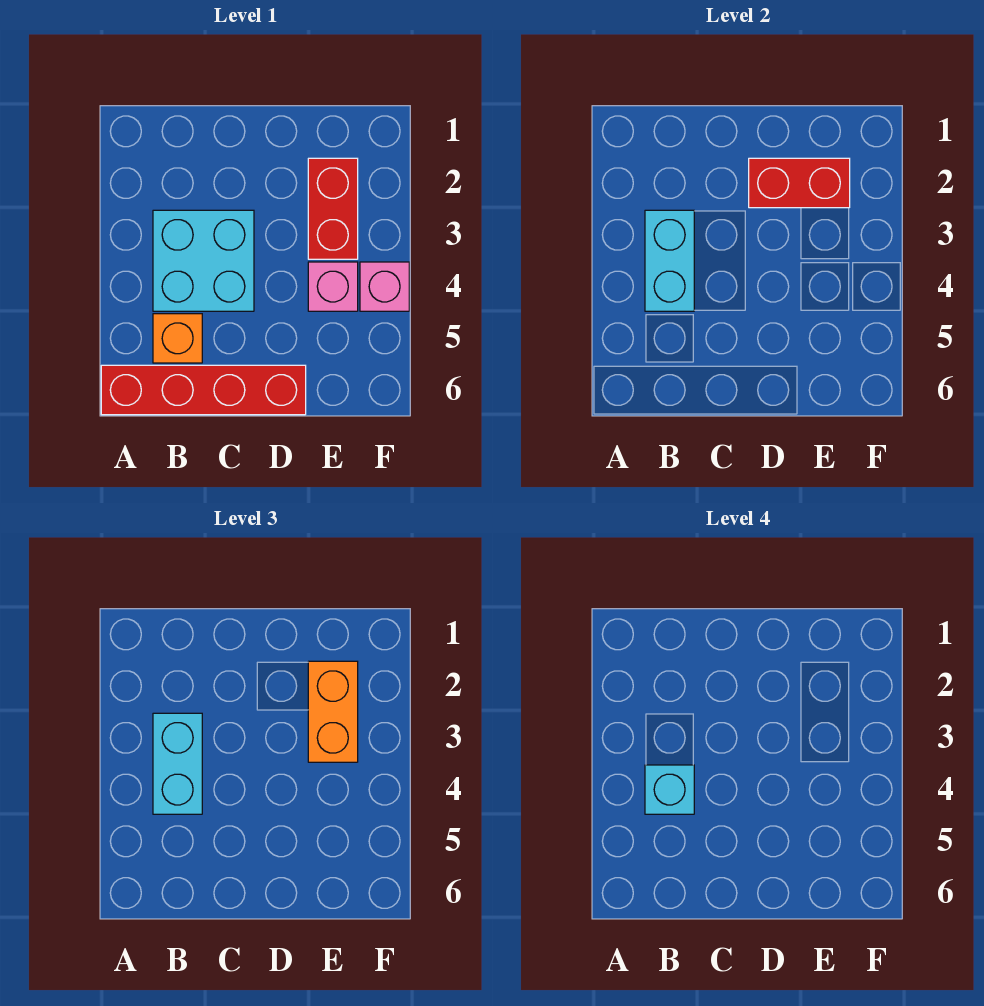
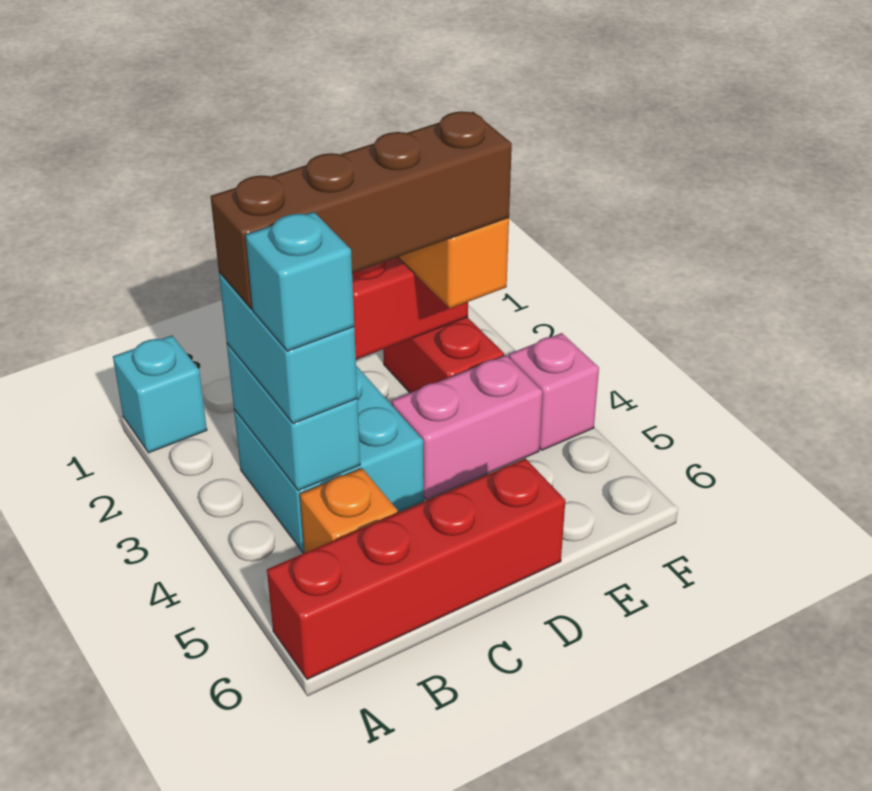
none -> cyan brick A1 level 1
none -> brown brick B3:E3 level 4
pink brick E4 level 1 -> pink brick D4:E4 level 1

